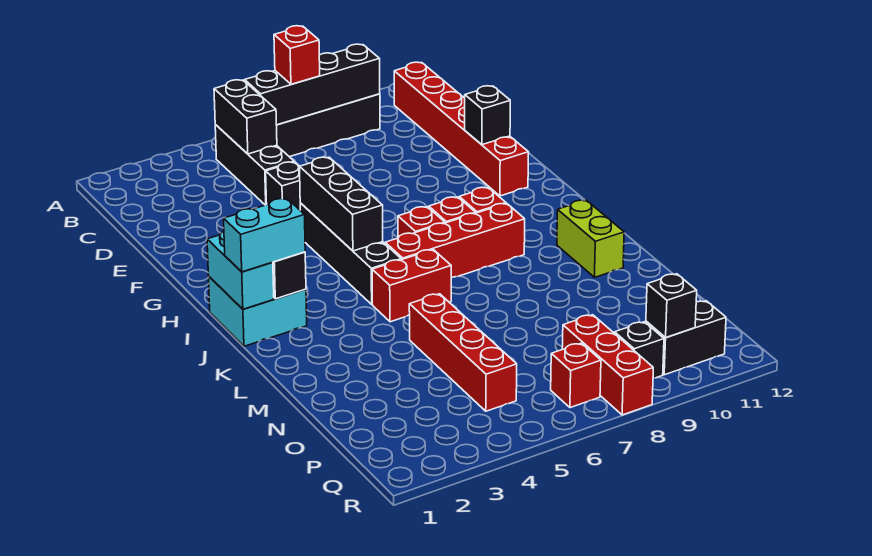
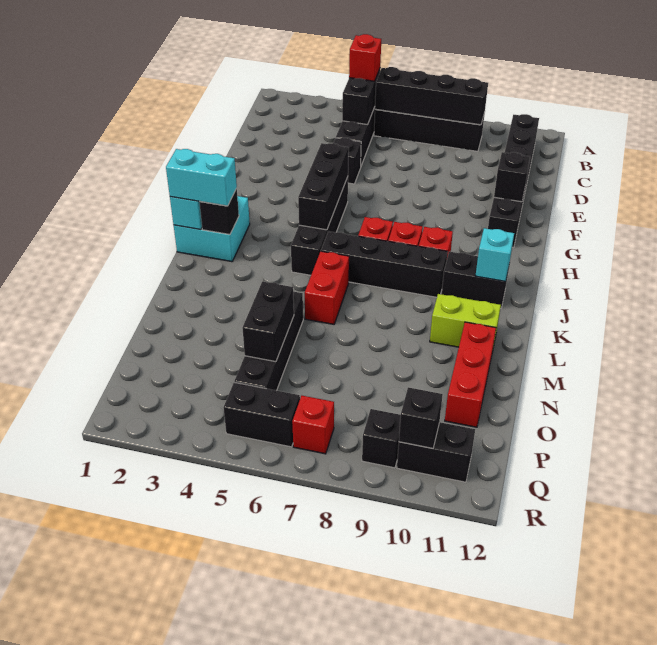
red brick B7 level 3 -> red brick B5 level 3
red brick B11:G11 level 1 -> black brick B11:G11 level 1
red brick J6:J9 level 1 -> black brick J6:J9 level 1
none -> black brick J10:J11 level 1
none -> cyan brick J11 level 2
red brick K5:K6 level 1 -> red brick K6:L6 level 1
lime brick K11:L11 level 1 -> lime brick L10:L11 level 1
red brick M5:P5 level 1 -> black brick M5:P5 level 1
none -> black brick N5:O5 level 2
red brick P8:R8 level 1 -> red brick M11:O11 level 1
none -> black brick Q5:Q6 level 1

